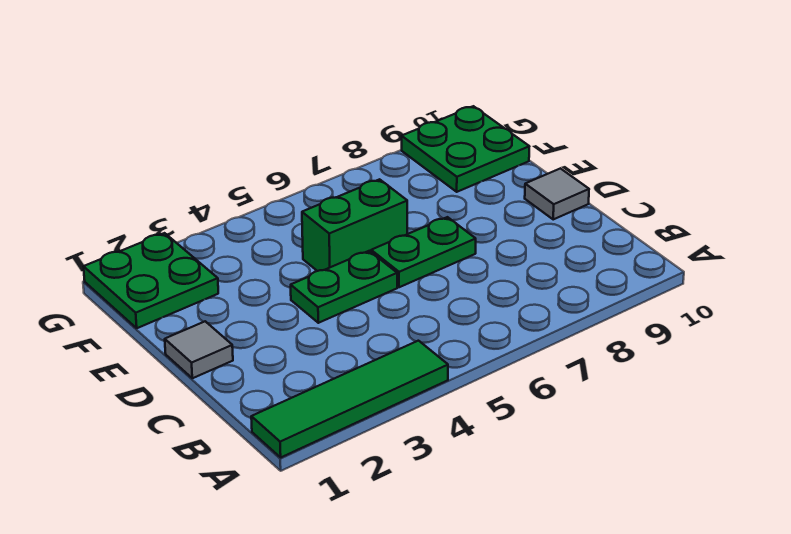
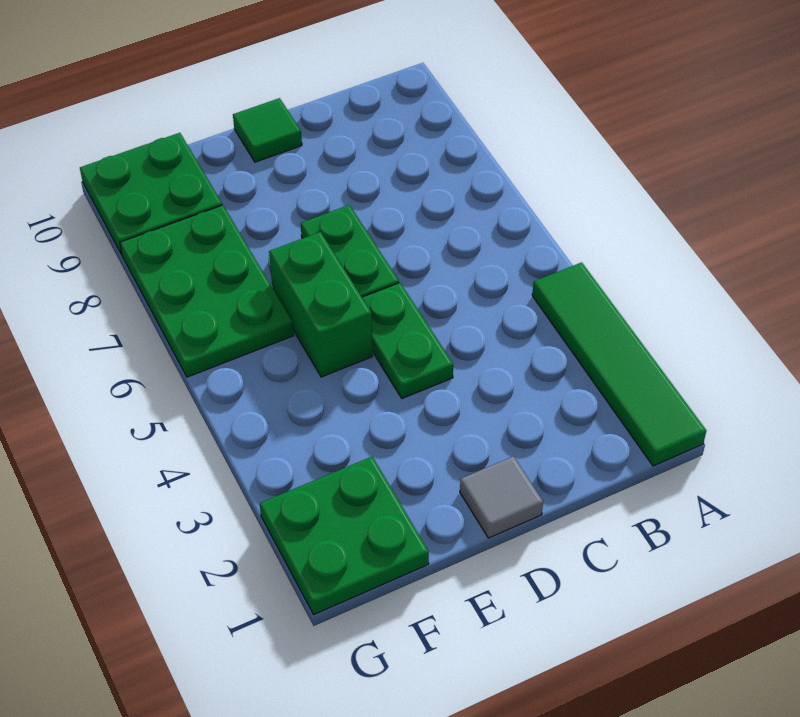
grey tile D10 level 1 -> green tile D10 level 1
none -> green plate F6:G8 level 1

